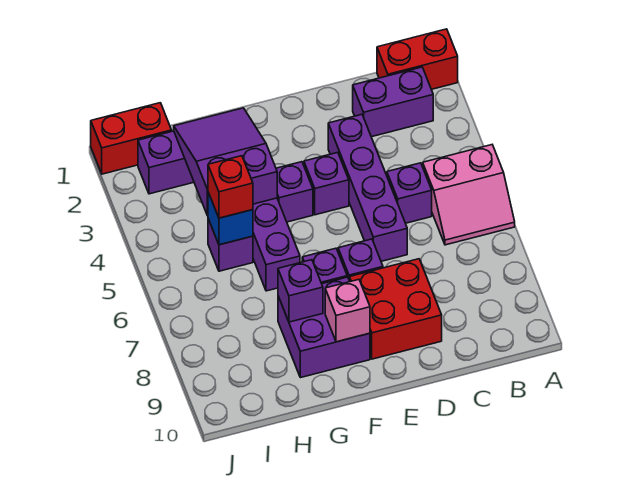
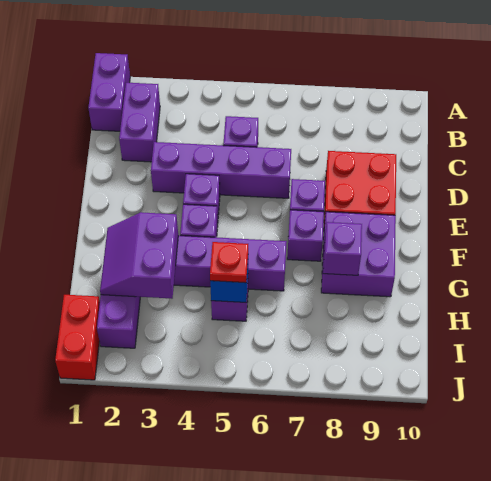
red brick A1:B1 level 1 -> purple brick A1:B1 level 1
pink slope A5:B6 level 1 top 5 -> none
pink brick F9 level 2 -> none
purple slope G2:H4 level 2 top 4 -> purple slope G2:H3 level 2 top 3
red brick H5 level 3 -> red plate H5 level 3

